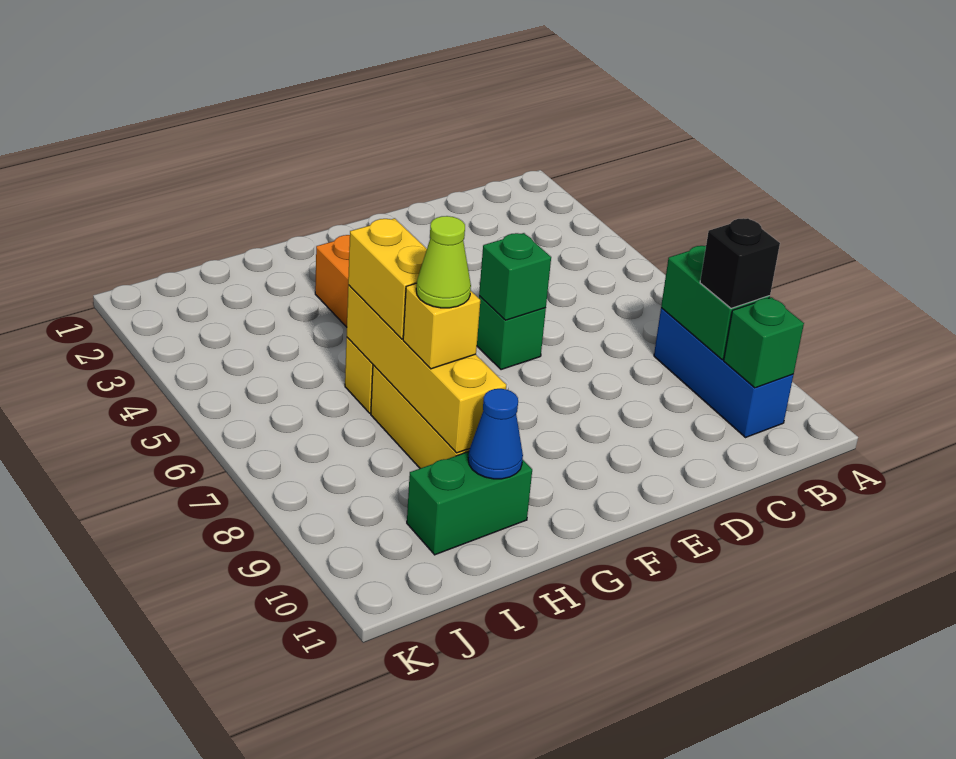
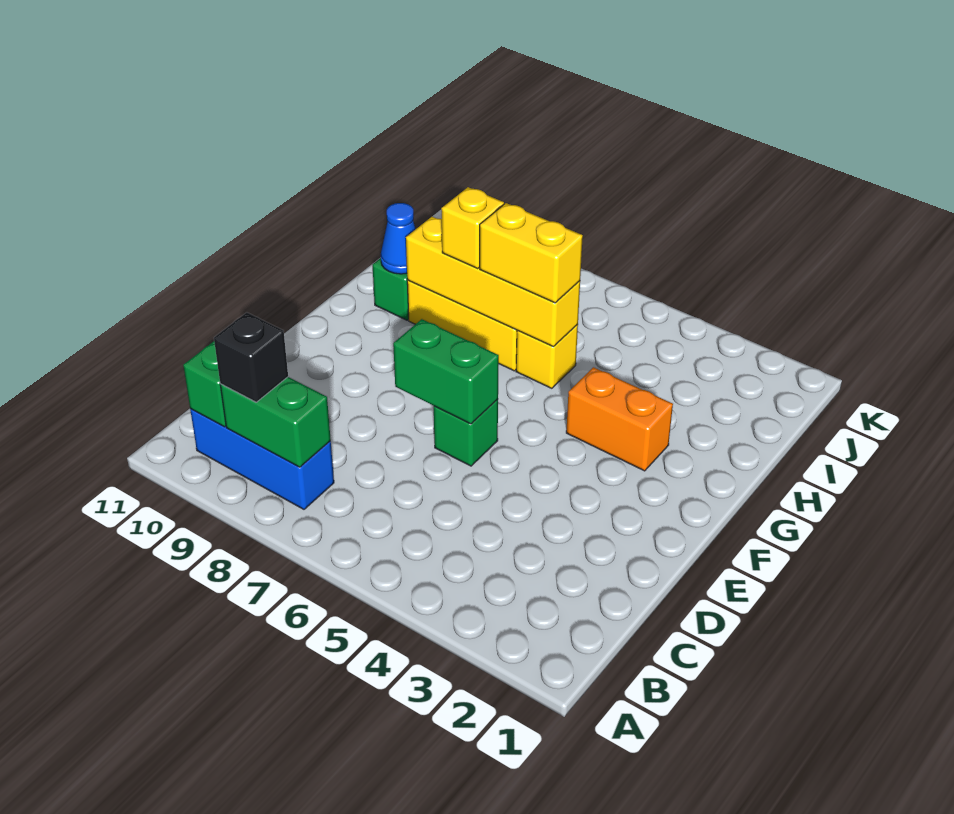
green brick E6 level 2 -> green brick E6:E7 level 2
lime cone H8 level 4 -> none

